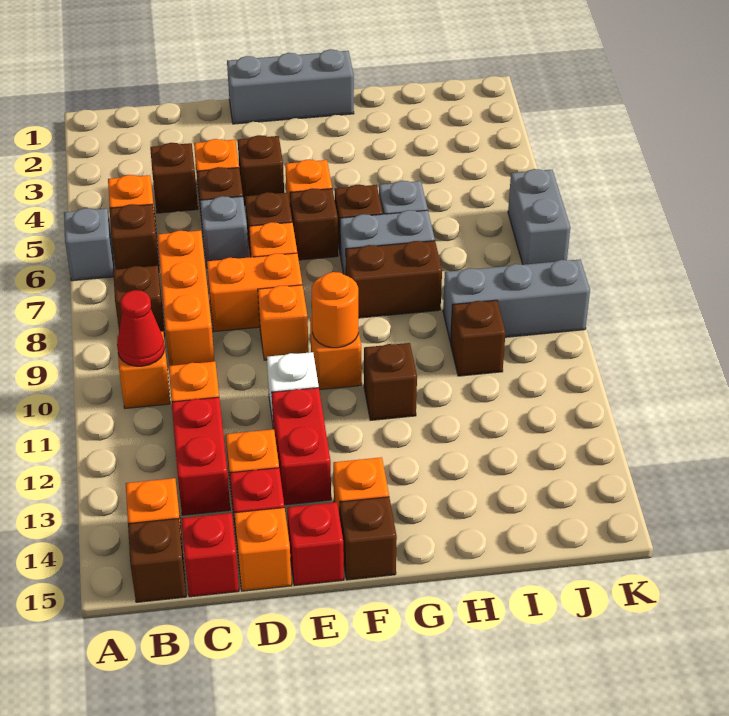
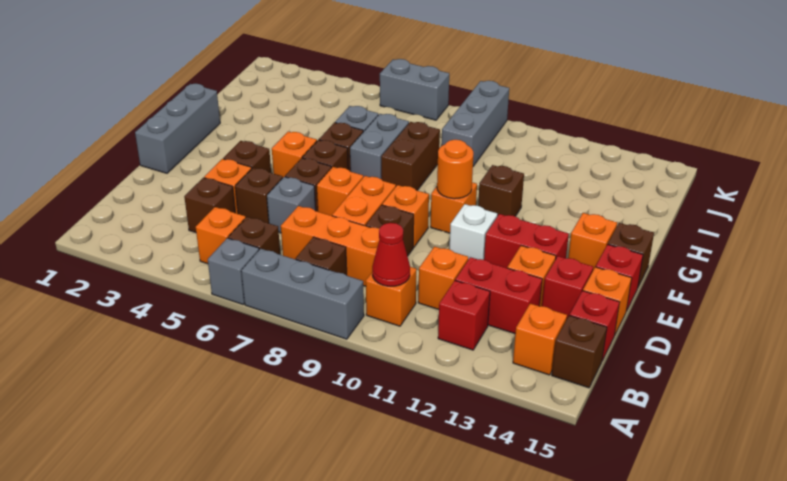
none -> grey brick A7:A9 level 1
none -> red brick B12 level 1
brown brick I10 level 1 -> brown brick D9 level 1

